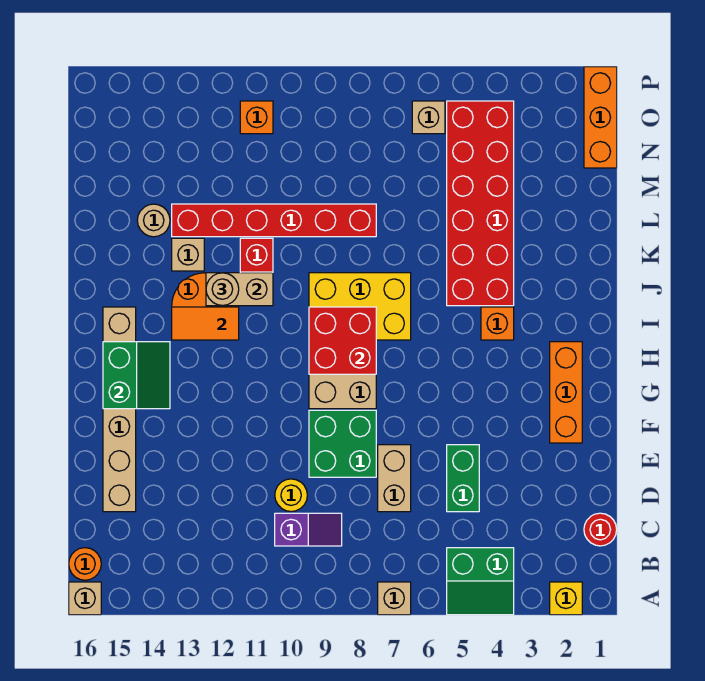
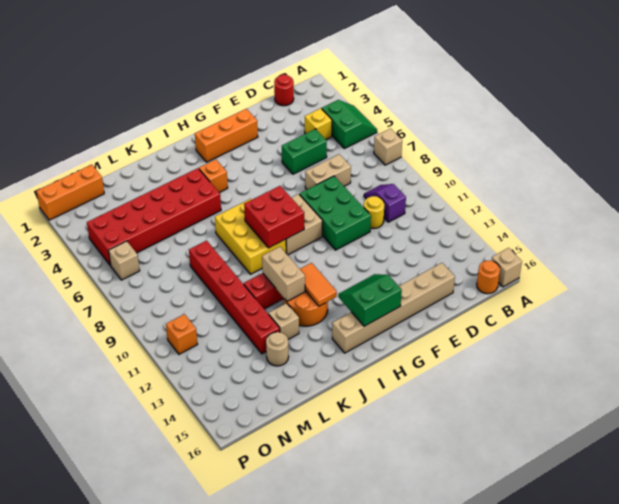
yellow brick A2 level 1 -> yellow brick C4 level 1
green brick E8:F9 level 1 -> green brick E8:F10 level 1
tan round brick J12 level 3 -> none

